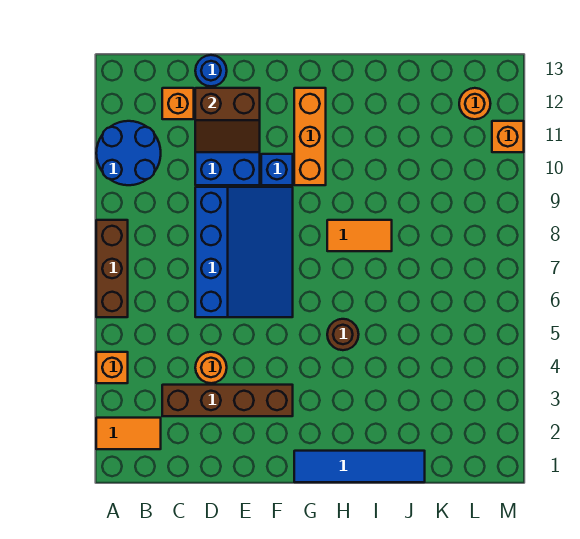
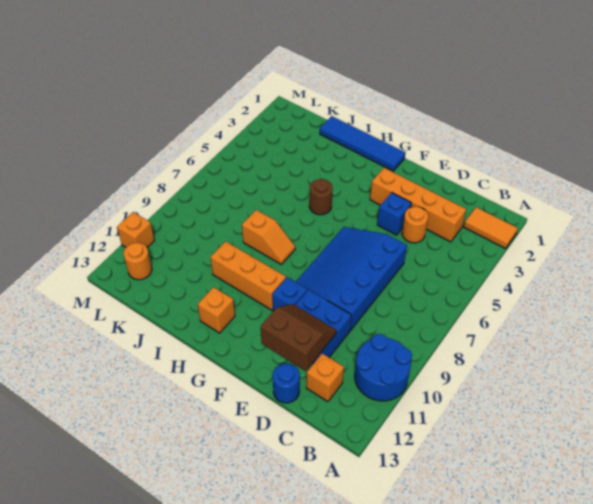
orange brick A4 level 1 -> orange brick H12 level 1
brown brick A6:A8 level 1 -> none
brown brick C3:F3 level 1 -> orange brick C3:F3 level 1
none -> blue brick E4 level 1
orange brick G10:G12 level 1 -> orange brick G10:I10 level 1
orange tile H8:I8 level 1 -> orange slope H8:I8 level 1 top I

